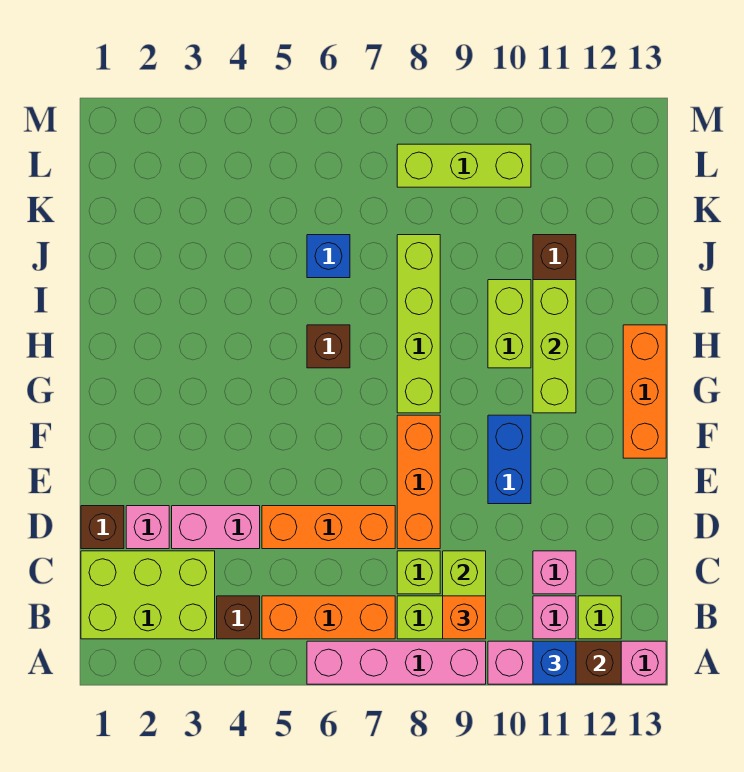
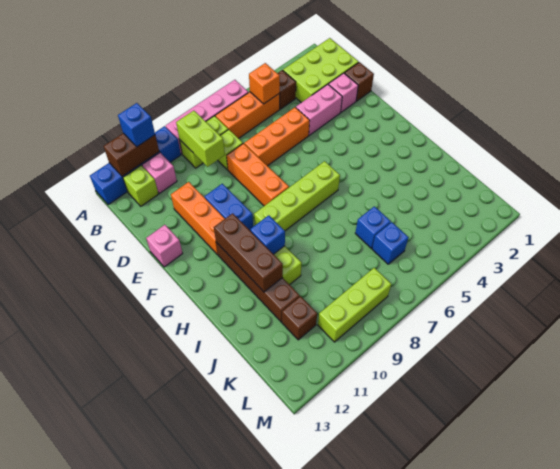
pink brick A10:A13 level 1 -> blue brick A10:A13 level 1
orange brick B9 level 3 -> orange brick B5 level 2
pink brick C11 level 1 -> pink brick E13 level 1
orange brick F13:H13 level 1 -> orange brick D11:F11 level 1
lime brick G8:J8 level 1 -> lime brick G6:G9 level 1
lime brick G11:I11 level 2 -> brown brick G11:I11 level 2
brown brick H6 level 1 -> brown brick K11 level 1
none -> blue brick H10 level 2
none -> blue brick K6 level 1

